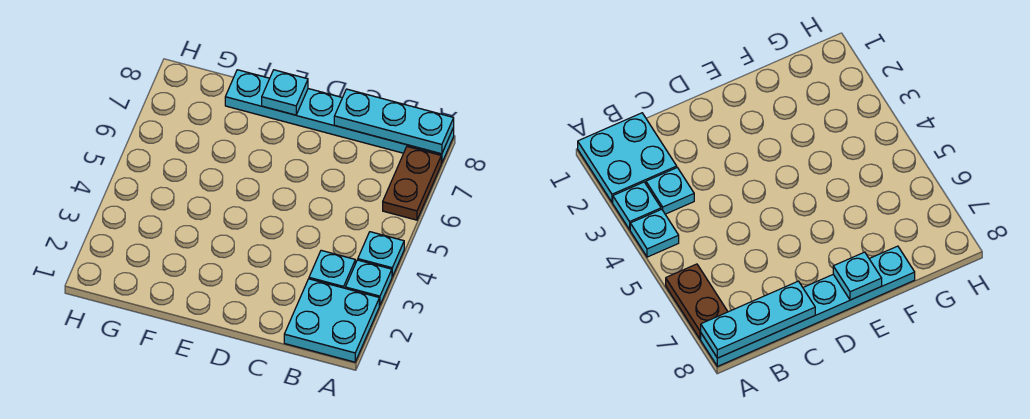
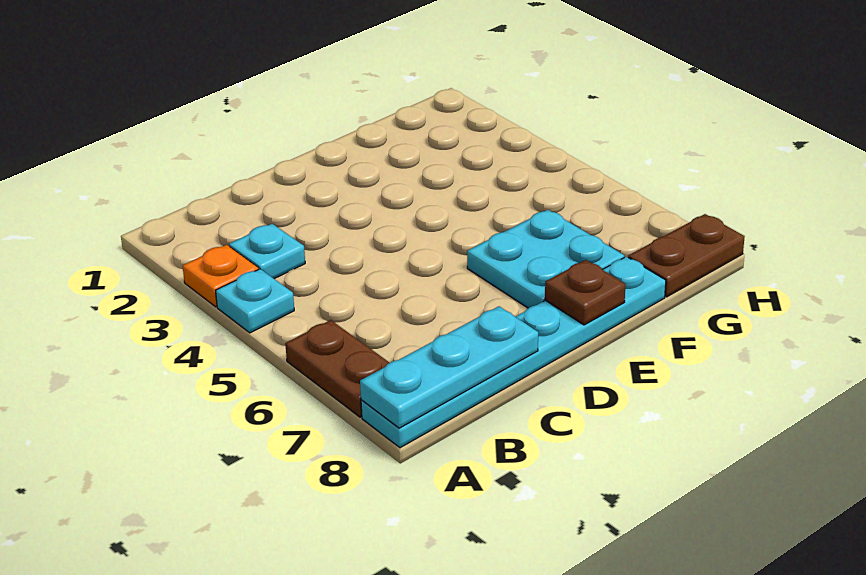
cyan plate A1:B2 level 1 -> cyan plate E6:F7 level 1
cyan plate A3 level 1 -> orange plate A3 level 1
cyan plate E8 level 2 -> brown plate E8 level 2
none -> brown plate G8:H8 level 1

